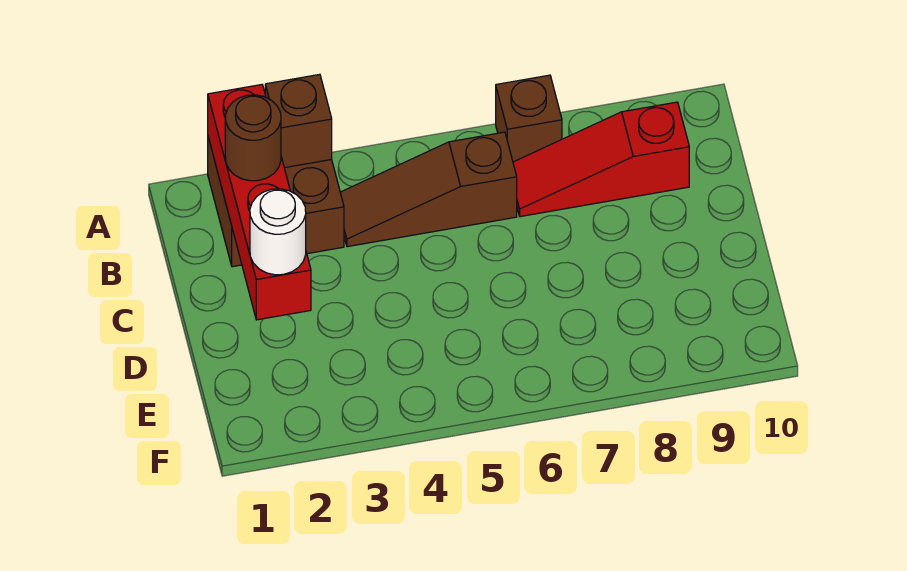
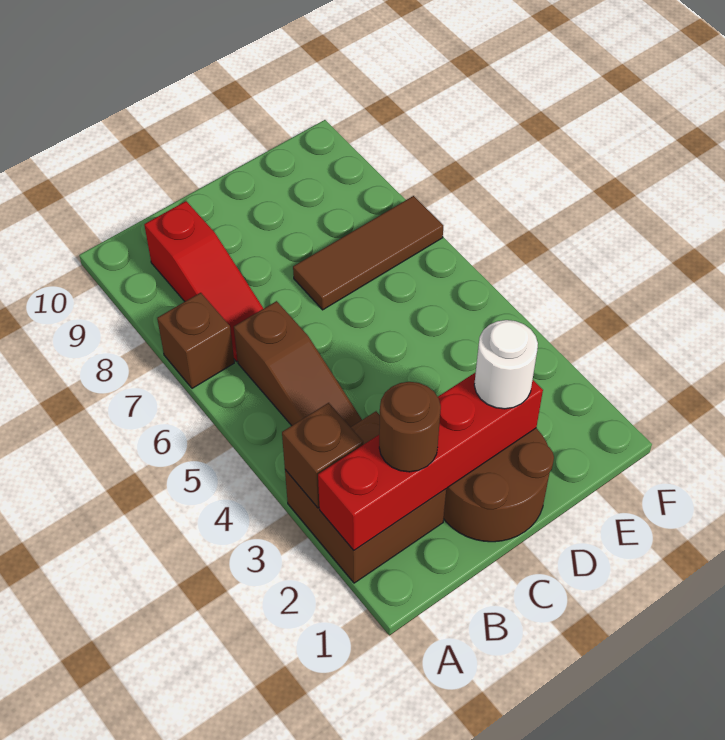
none -> brown round brick C1:D2 level 1
none -> brown tile D7:F7 level 1

